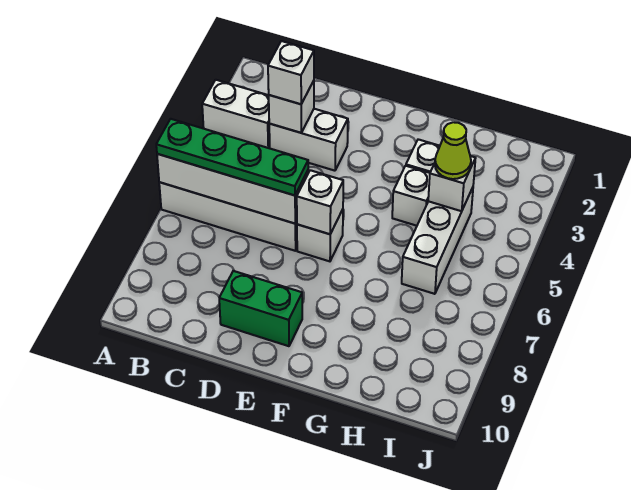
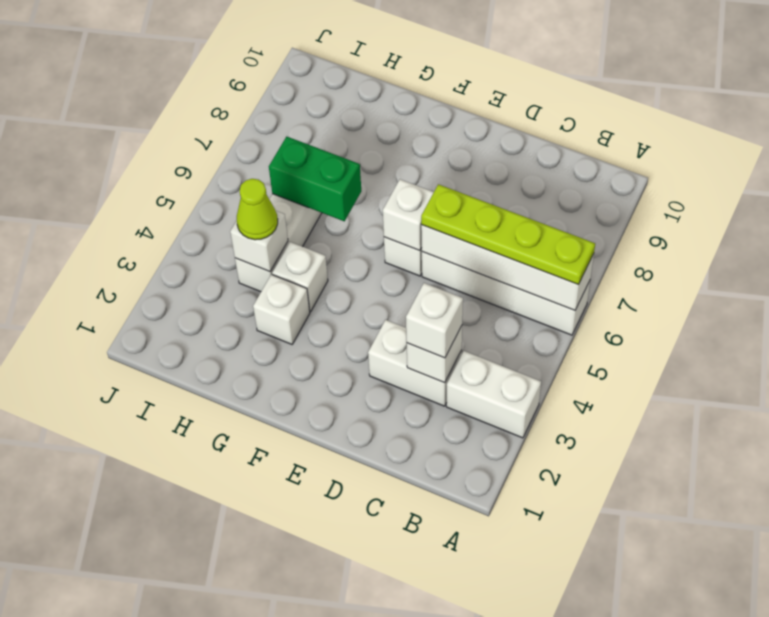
green plate A6:D6 level 3 -> lime plate A6:D6 level 3
green brick D9:E9 level 1 -> green brick G6:H6 level 2

